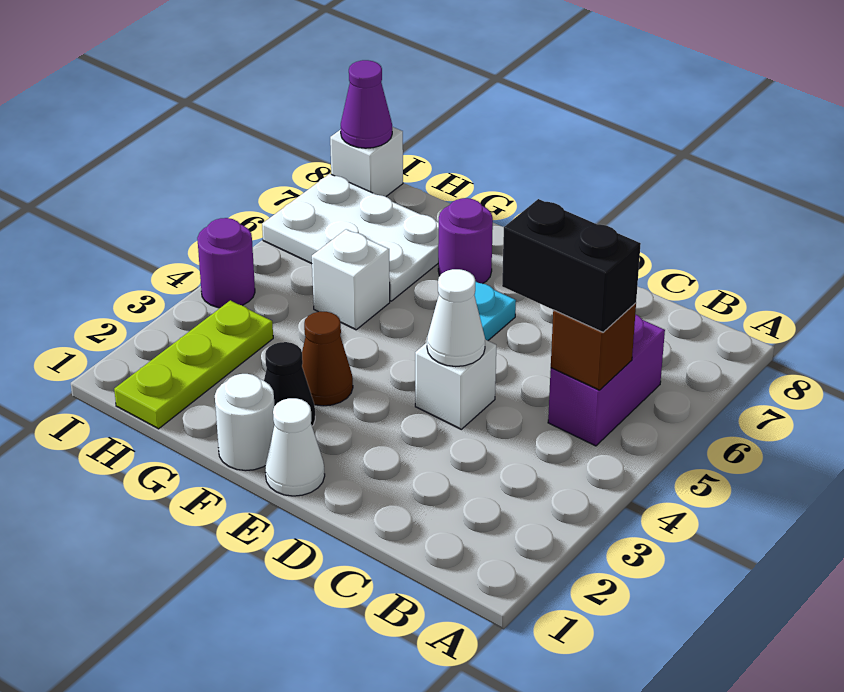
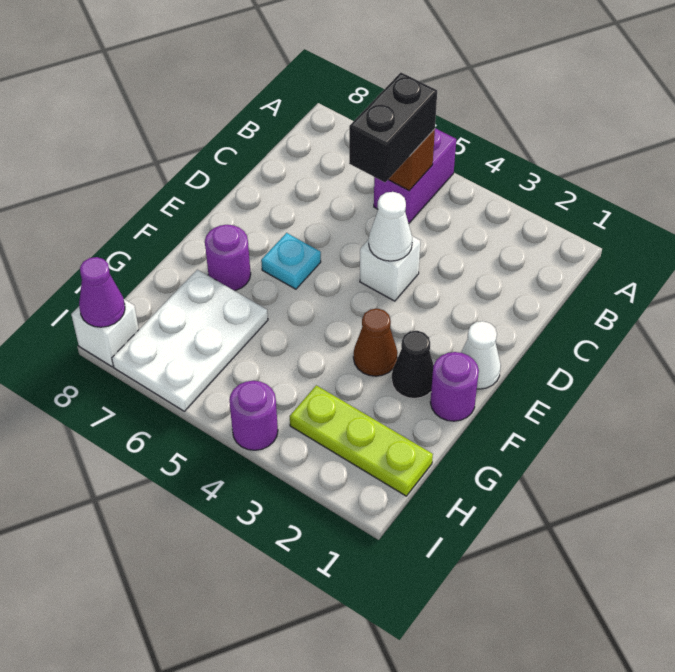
purple brick B5:B6 level 1 -> purple brick A5:B5 level 1
white round brick F1 level 1 -> purple round brick F1 level 1
white brick G5 level 1 -> none

